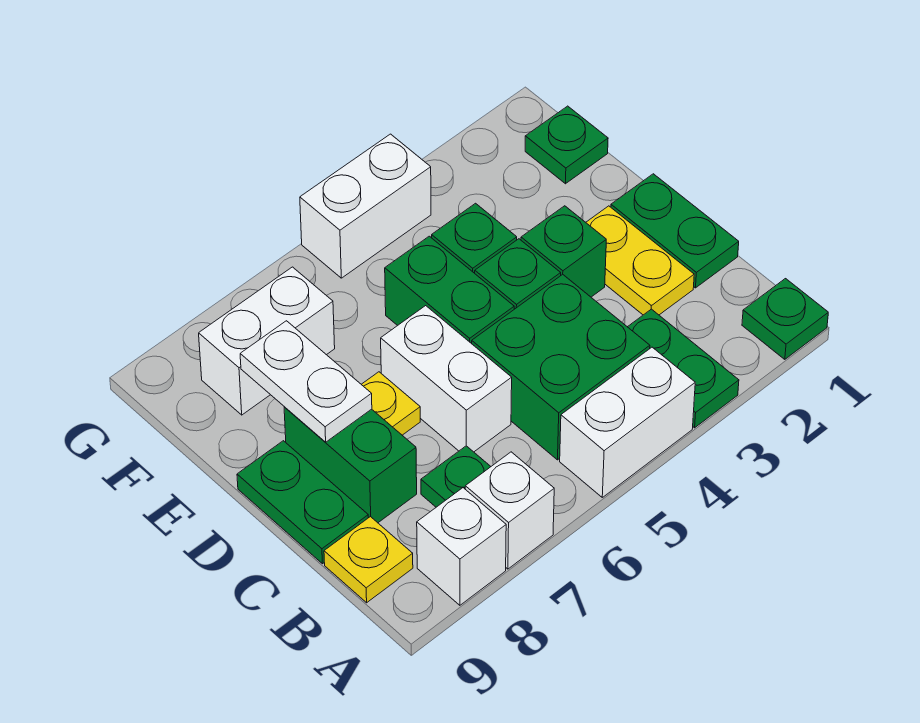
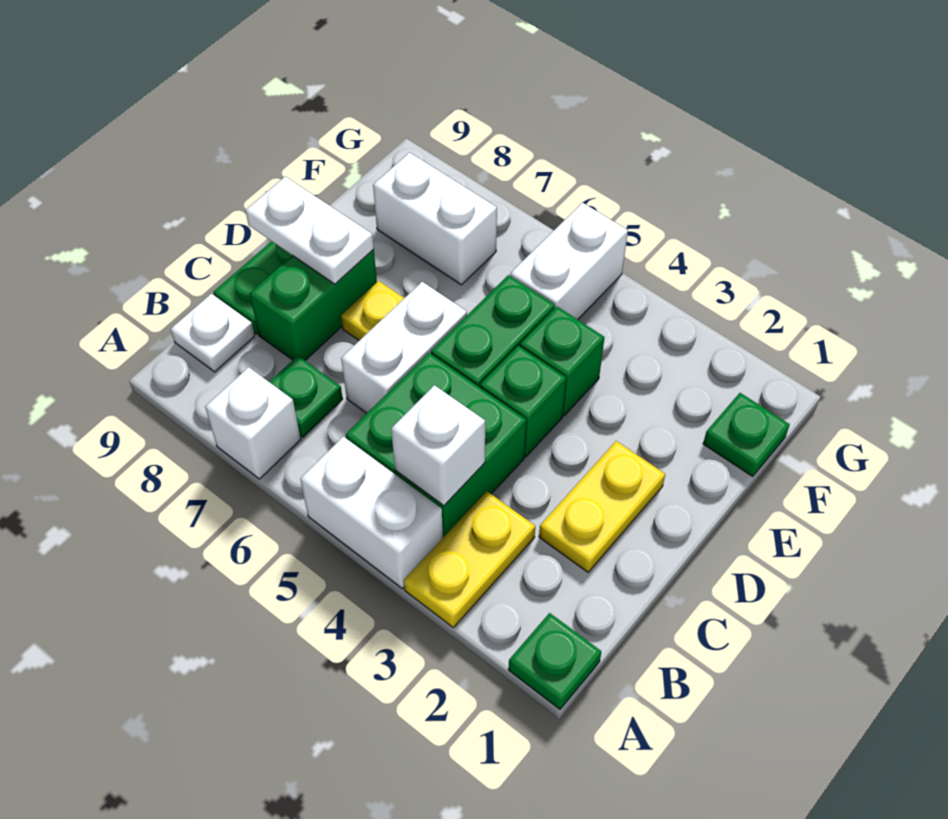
green plate A3:B3 level 1 -> yellow plate A3:B3 level 1
white brick A8 level 1 -> white brick B4 level 2
yellow plate B9 level 1 -> white plate B9 level 1
green plate C1:D1 level 1 -> none
green brick D3 level 1 -> none
white plate D8:E8 level 2 -> white plate D8:D9 level 2
white brick G4:G5 level 1 -> white brick F5:G5 level 1

